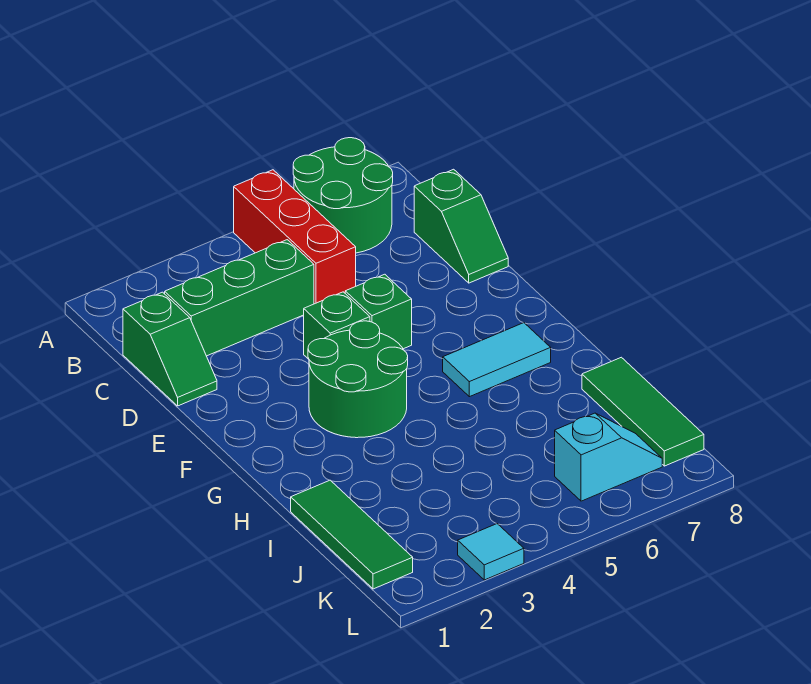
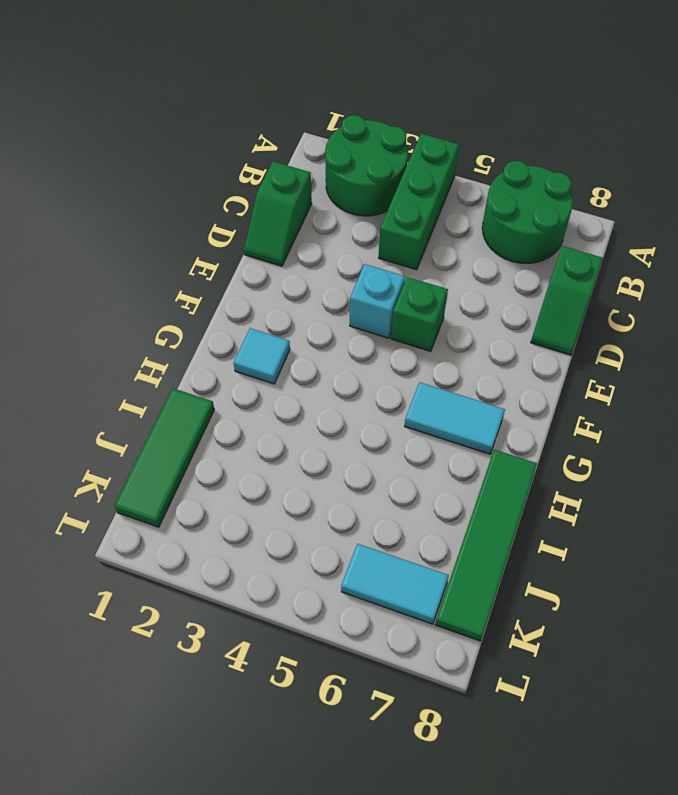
red brick A5:C5 level 1 -> none
green brick C2:C4 level 1 -> green brick A4:C4 level 1
green brick E4 level 1 -> cyan brick E4 level 1
green round brick F3:G4 level 1 -> green round brick A2:B3 level 1
green tile I8:K8 level 1 -> green tile H8:K8 level 1
cyan slope K6:K7 level 1 top 6 -> cyan tile K6:K7 level 1
cyan tile L3 level 1 -> cyan tile G2 level 1

